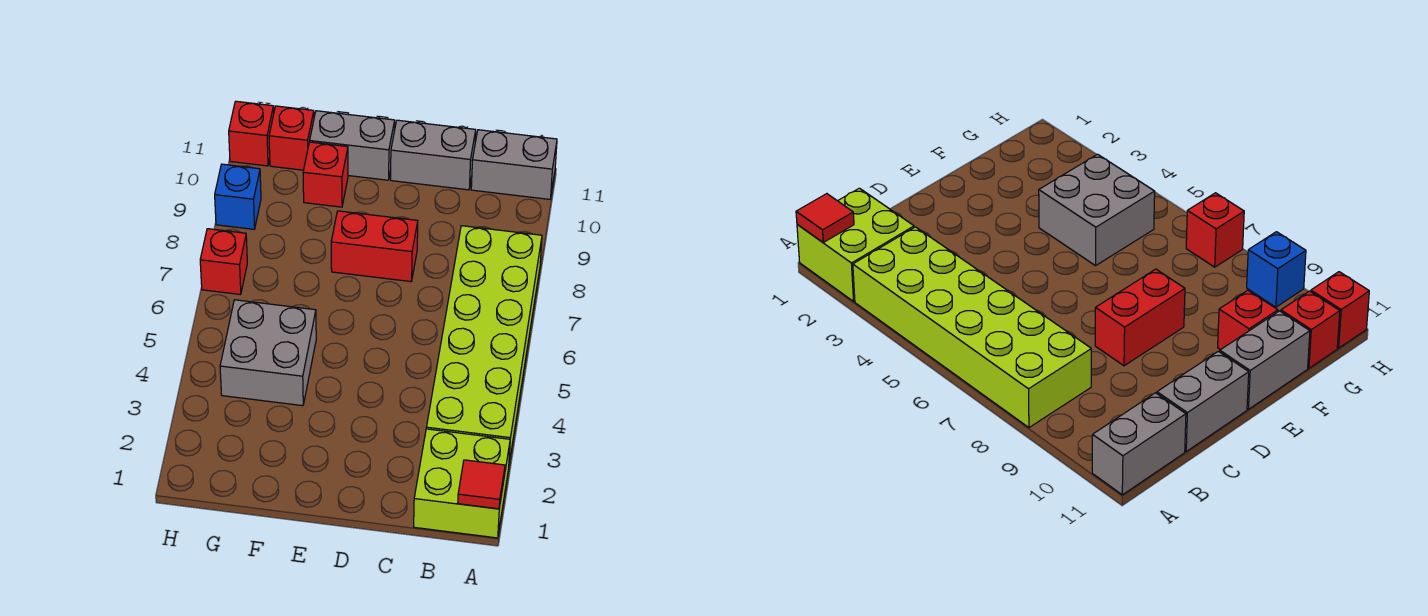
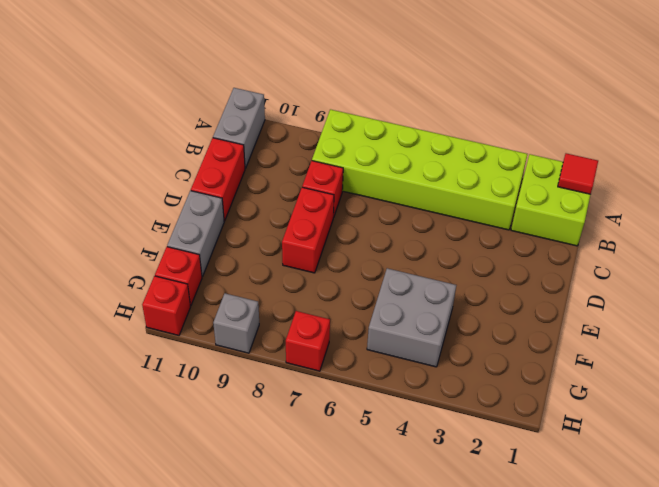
grey brick C11:D11 level 1 -> red brick C11:D11 level 1
red brick F10 level 1 -> red brick C8 level 1
blue brick H9 level 1 -> grey brick H9 level 1

